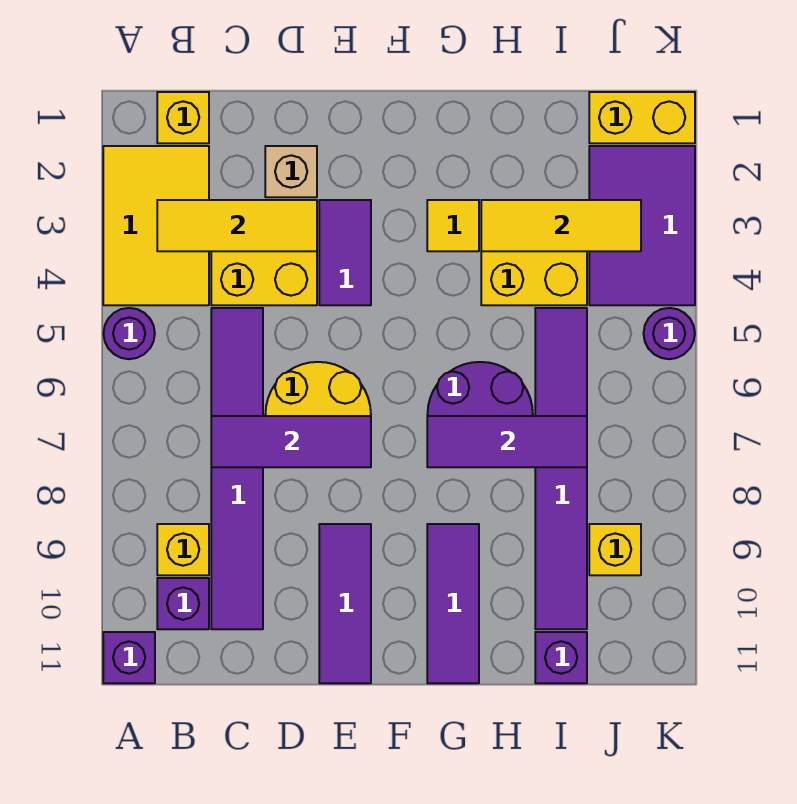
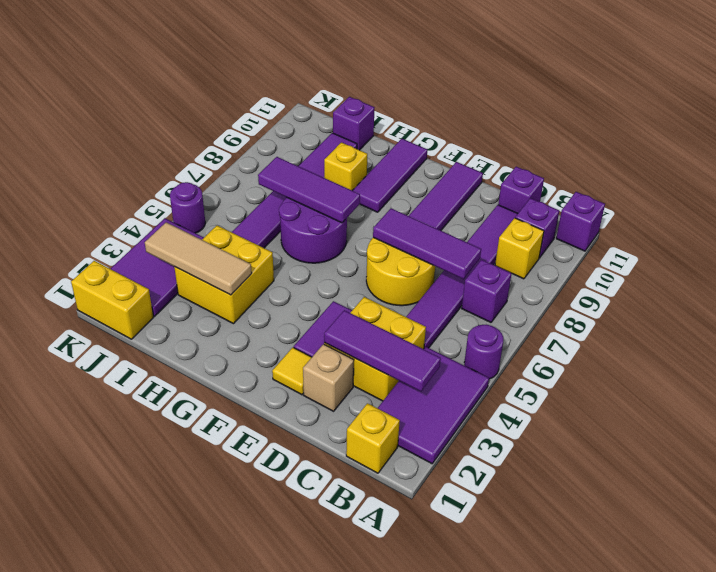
yellow tile A2:B4 level 1 -> purple tile A2:B4 level 1
yellow tile B3:D3 level 2 -> purple tile B3:D3 level 2
none -> purple brick B7 level 1
none -> purple brick C11 level 1
yellow tile G3 level 1 -> yellow tile E2 level 1
yellow tile H3:J3 level 2 -> tan tile H3:J3 level 2
yellow brick J9 level 1 -> yellow brick H9 level 1

